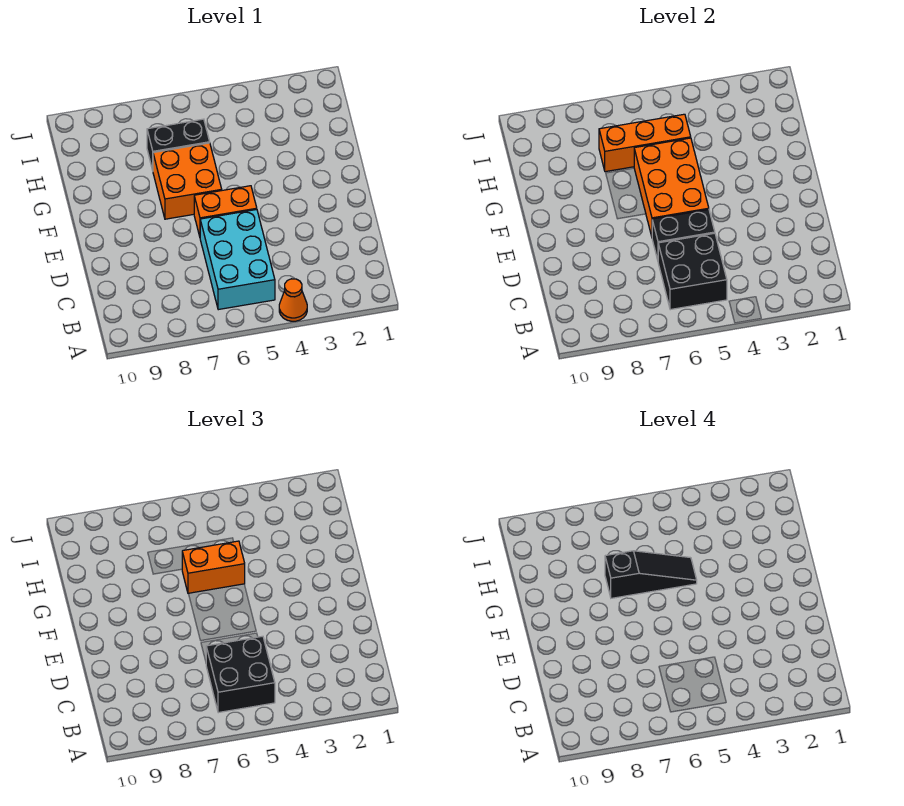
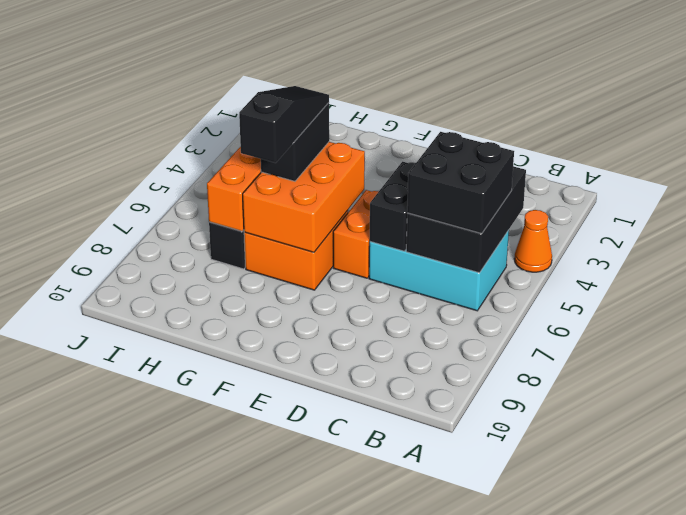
black brick B5:C6 level 2 -> black brick B4:C6 level 2
orange brick E5:G6 level 2 -> orange brick F5:G7 level 2
orange brick G5:G6 level 3 -> black brick G5:G6 level 3

